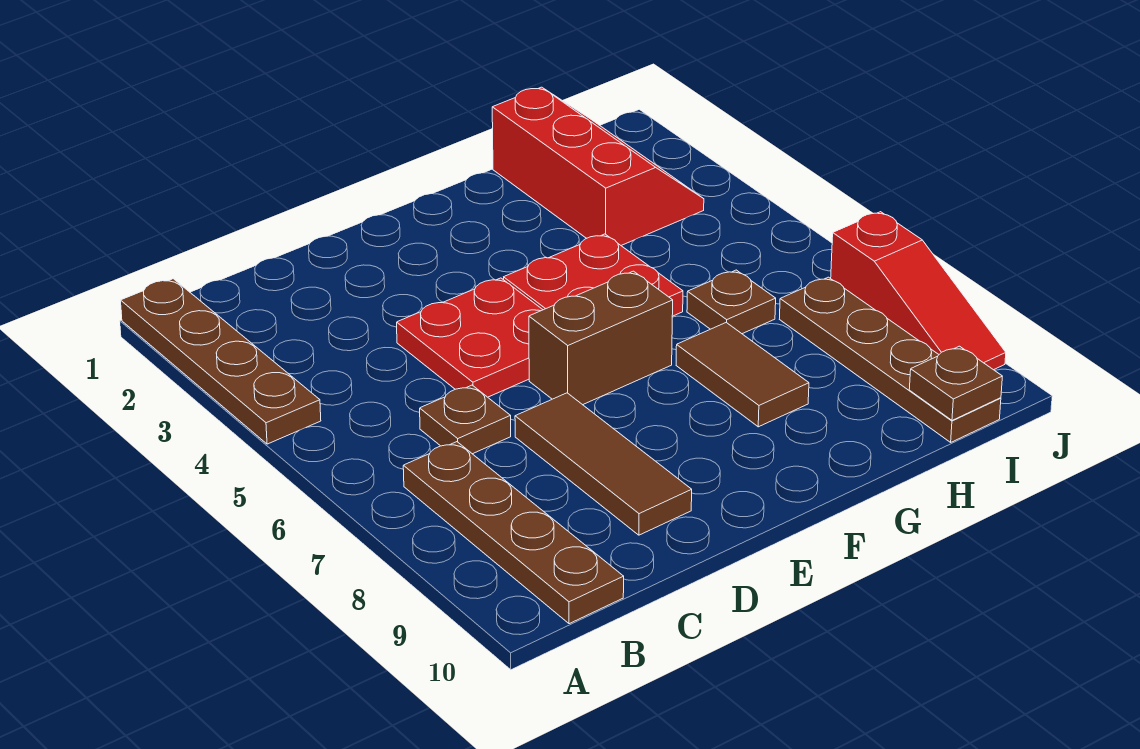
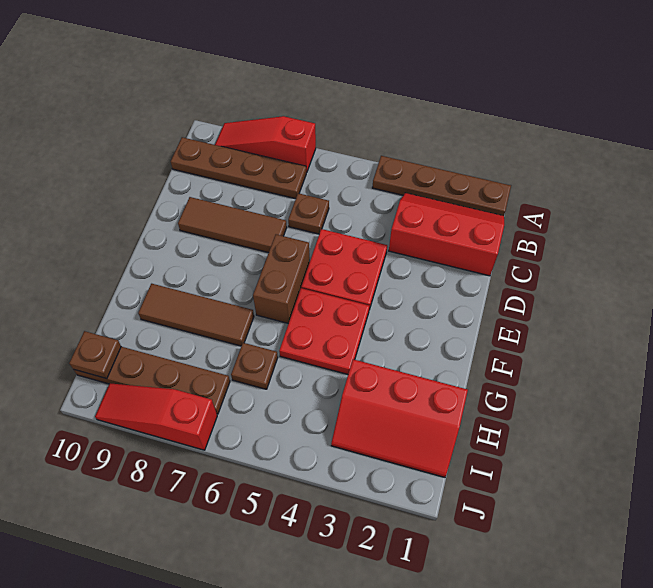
none -> red slope A7:A9 level 1 top 7
none -> red slope B1:C3 level 1 top C
brown tile G7:G8 level 1 -> brown tile G7:G9 level 1

